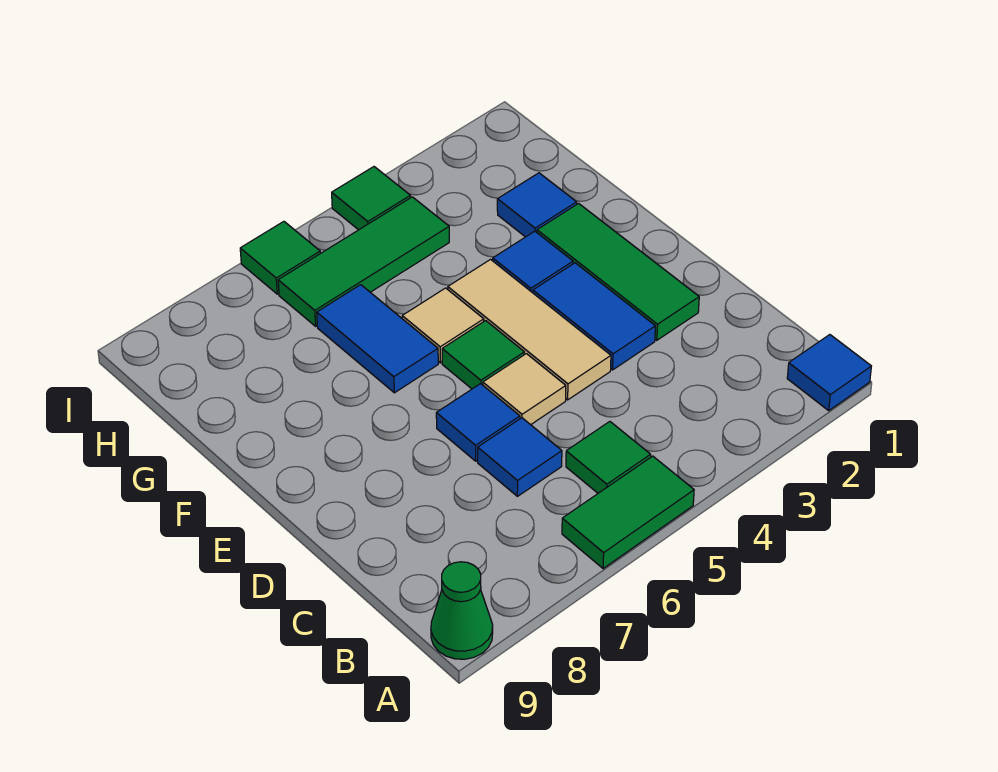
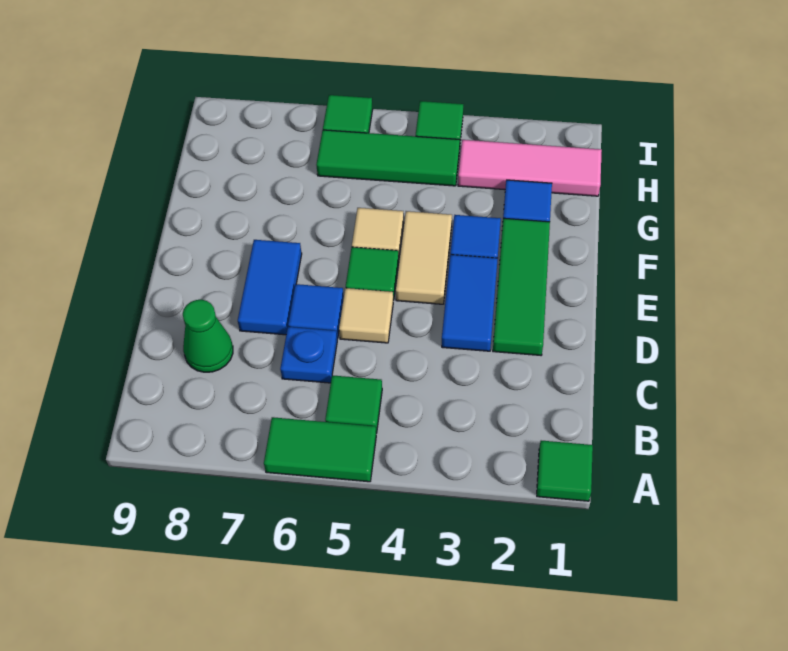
blue tile A1 level 1 -> green tile A1 level 1
green cone A9 level 1 -> green cone C8 level 1
blue tile C6 level 1 -> blue plate C6 level 1
tan tile D4:F4 level 1 -> tan tile E4:F4 level 1
blue tile F6:G6 level 1 -> blue tile D7:E7 level 1
none -> pink tile H1:H3 level 1

